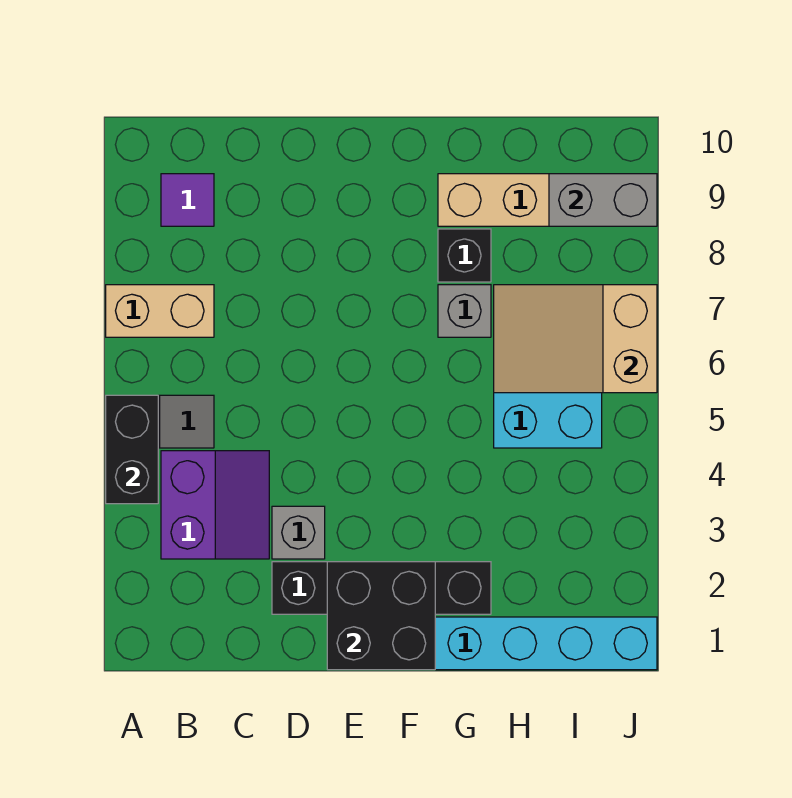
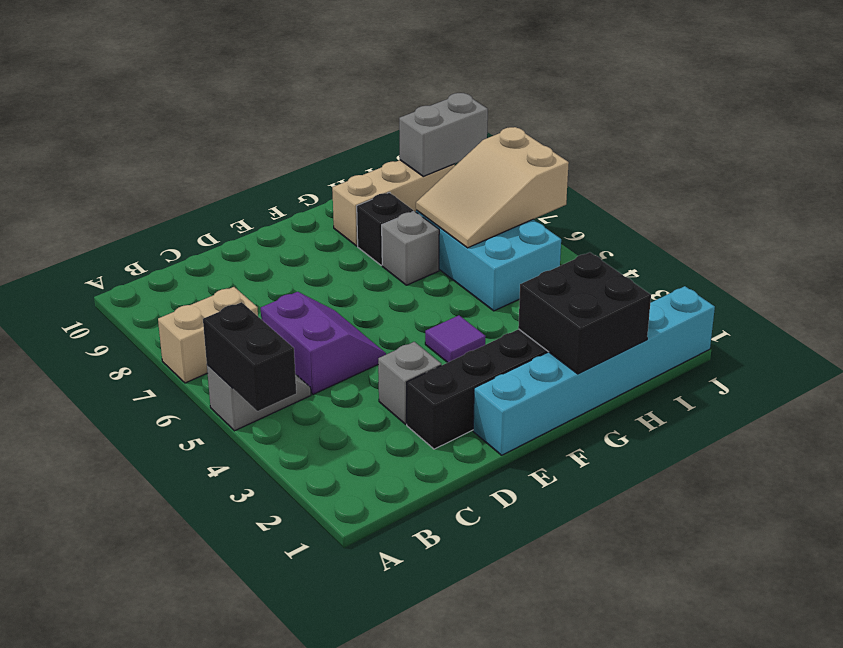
purple slope B3:C4 level 1 top B -> purple slope C5:D6 level 1 top C
purple tile B9 level 1 -> purple tile F4 level 1
black brick E1:F2 level 2 -> black brick G1:H2 level 2

